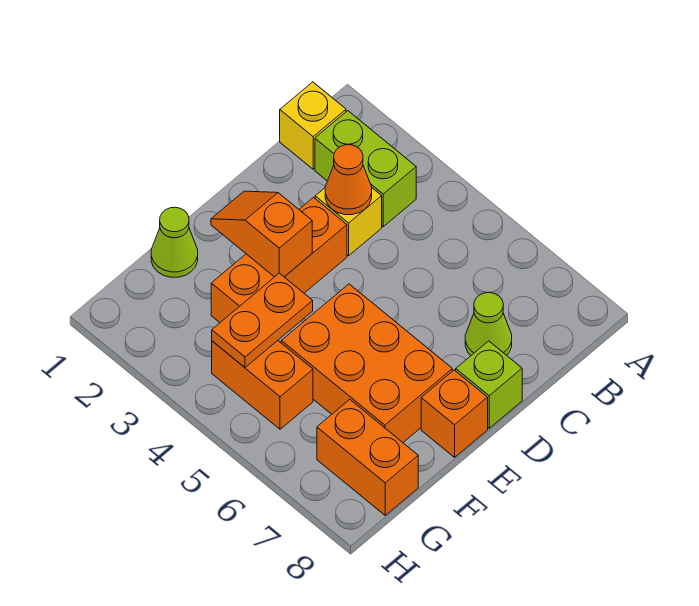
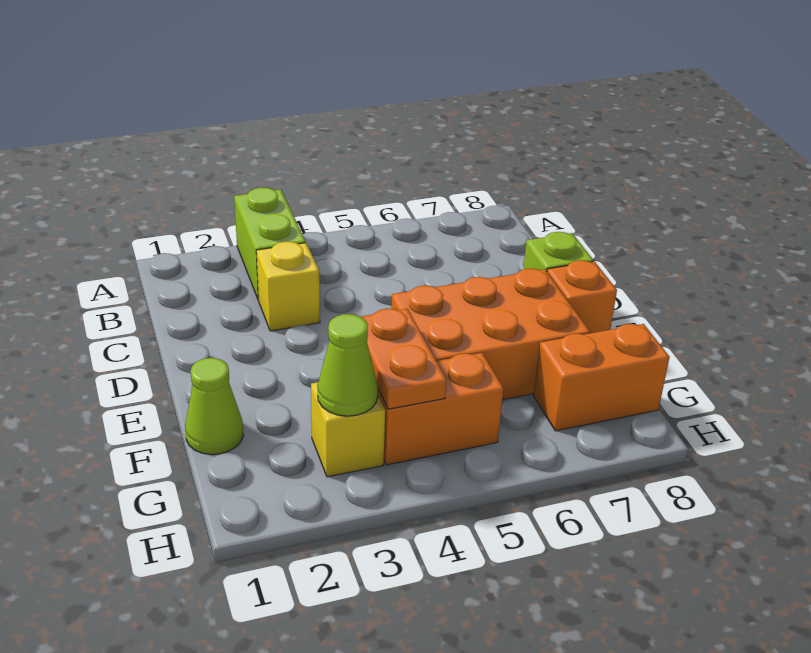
yellow brick B1 level 1 -> yellow brick G3 level 1
lime brick B2:B3 level 1 -> lime brick A3:B3 level 1
orange cone C3 level 2 -> none
lime cone C7 level 1 -> lime cone G3 level 2
orange brick D3:F3 level 1 -> none
orange slope E2:E3 level 2 top 3 -> none

